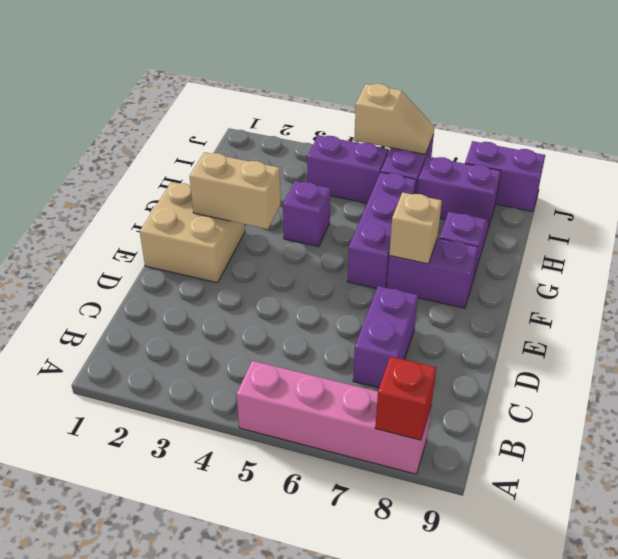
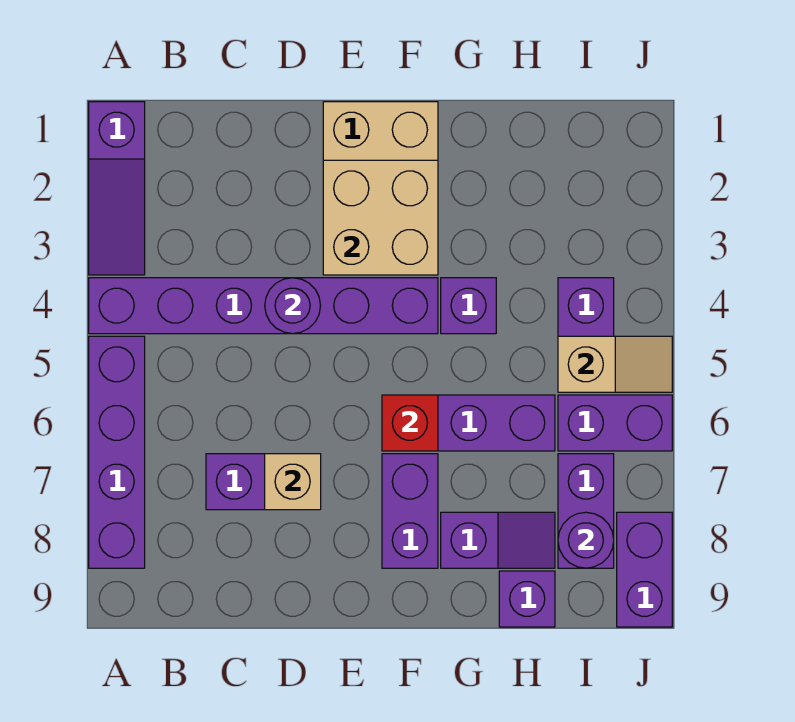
none -> purple slope A1:A3 level 1 top 1
none -> purple brick A4:F4 level 1
pink brick A5:A8 level 1 -> purple brick A5:A8 level 1
red brick A8 level 2 -> red brick F6 level 2
none -> purple round brick D4 level 2
tan brick F2:F3 level 2 -> tan brick E2:F3 level 2
tan brick F7 level 2 -> tan brick D7 level 2
none -> purple brick H9 level 1
none -> purple round brick I8 level 2
tan slope J5:J6 level 2 top 5 -> tan slope I5:J5 level 2 top I

